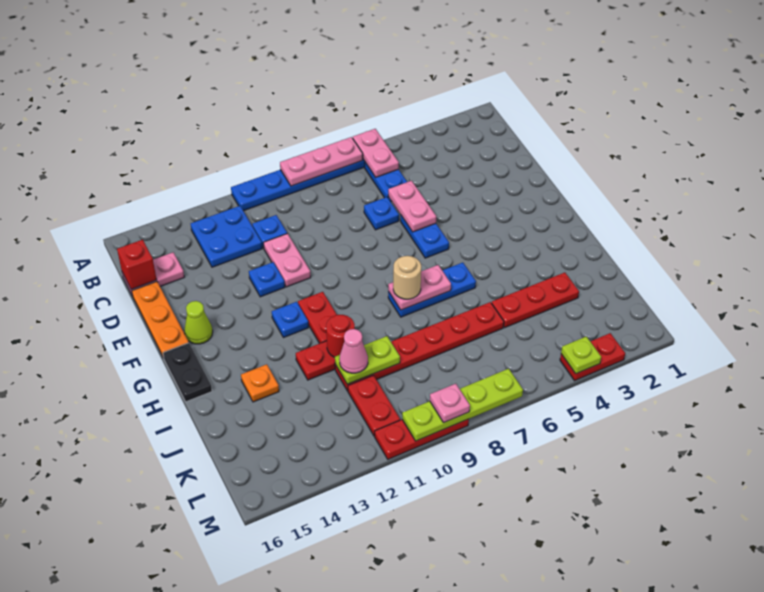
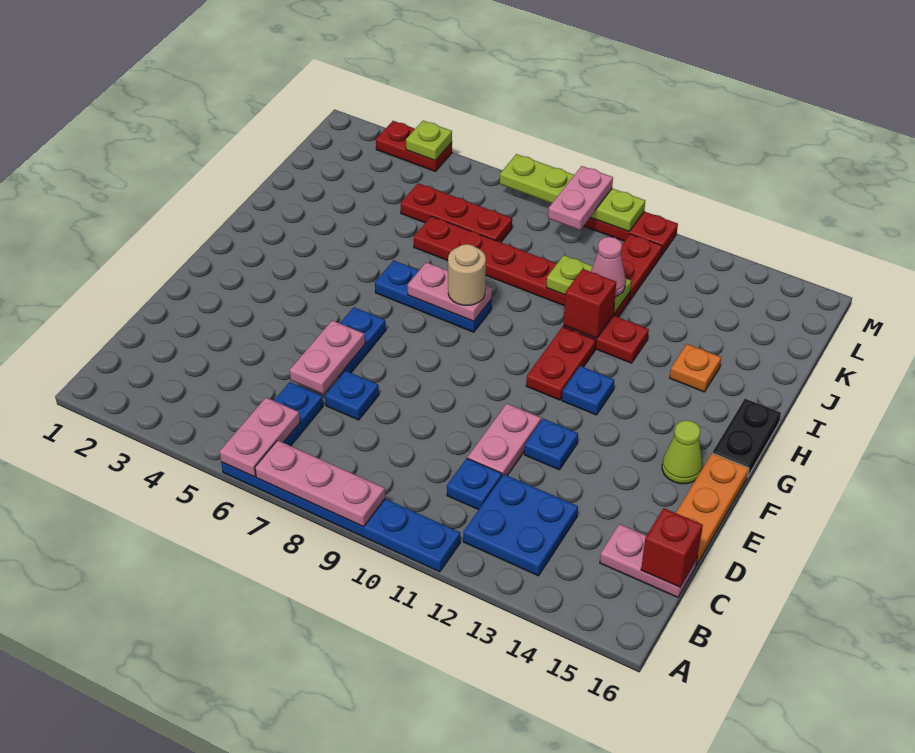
red round brick I11 level 2 -> red brick I11 level 2
red plate J3:J5 level 1 -> red plate K5:K7 level 1
pink plate M9 level 3 -> pink plate L9:M9 level 3

